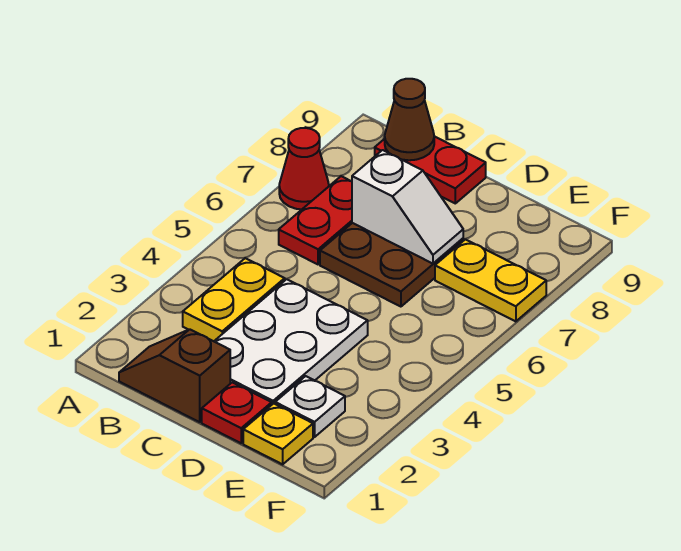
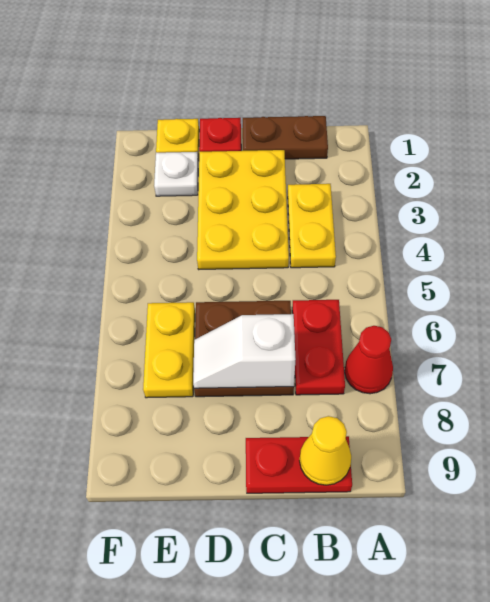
brown slope B1:C1 level 1 top C -> brown plate B1:C1 level 1
brown cone B9 level 2 -> yellow cone B9 level 2
white plate C2:D4 level 1 -> yellow plate C2:D4 level 1
yellow plate E7:F7 level 1 -> yellow plate E6:E7 level 1

